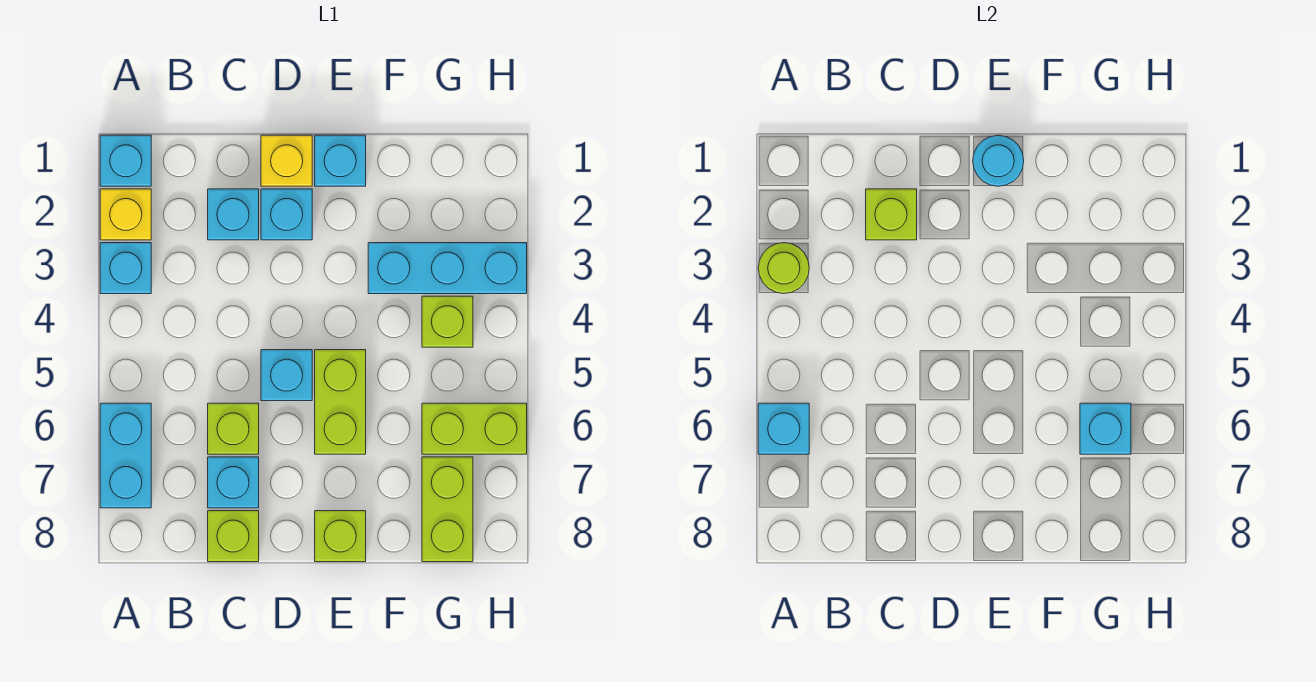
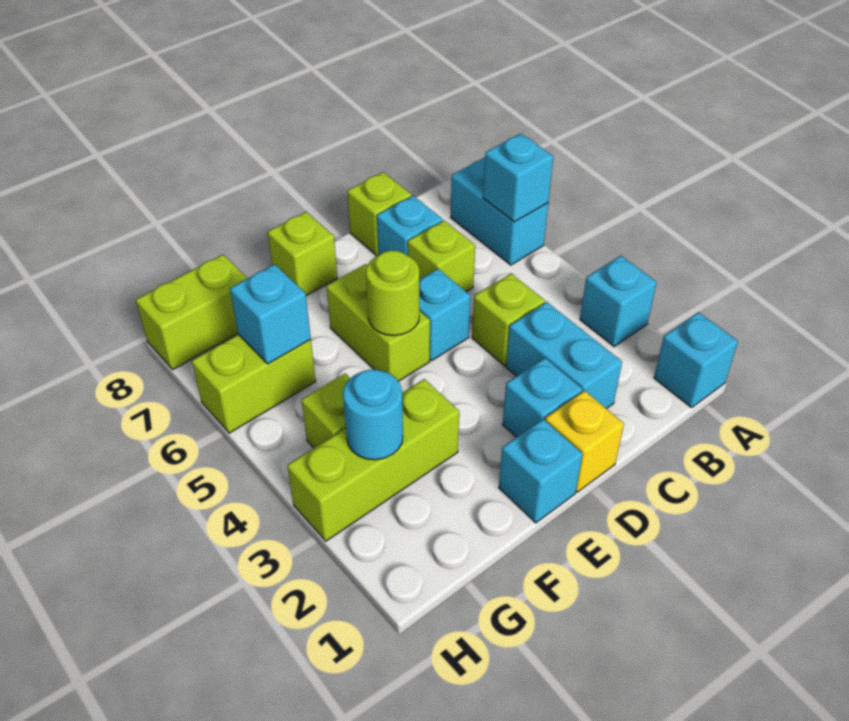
yellow brick A2 level 1 -> none
lime round brick A3 level 2 -> lime round brick E5 level 2
cyan brick C2 level 1 -> cyan brick C2:C3 level 1
lime brick C2 level 2 -> lime brick C4 level 1
cyan round brick E1 level 2 -> cyan round brick G3 level 2
cyan brick F3:H3 level 1 -> lime brick F3:H3 level 1
lime brick G7:G8 level 1 -> lime brick G8:H8 level 1

